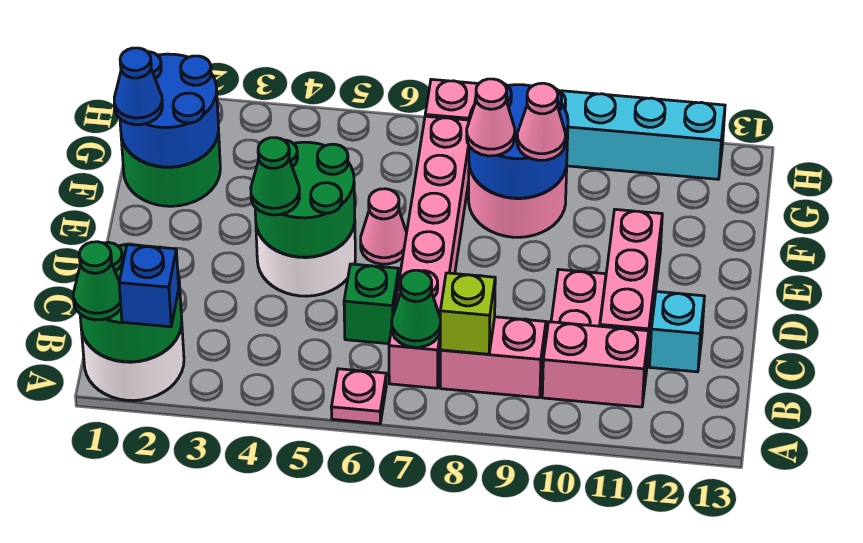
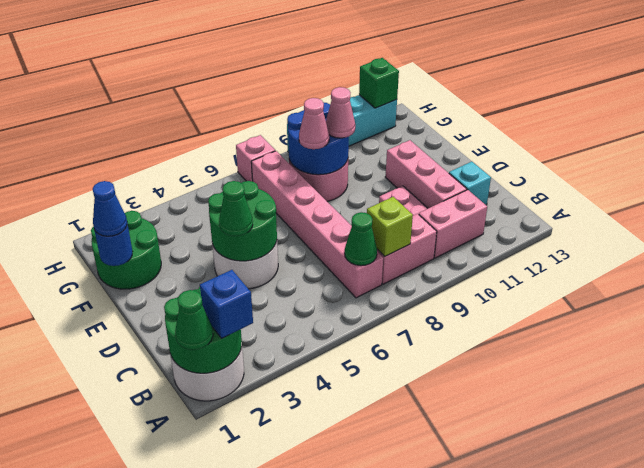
pink plate A6 level 1 -> none
green brick C6 level 1 -> green brick H12 level 2
pink cone E6 level 1 -> none
blue round brick F1:G2 level 2 -> blue round brick F1 level 2

